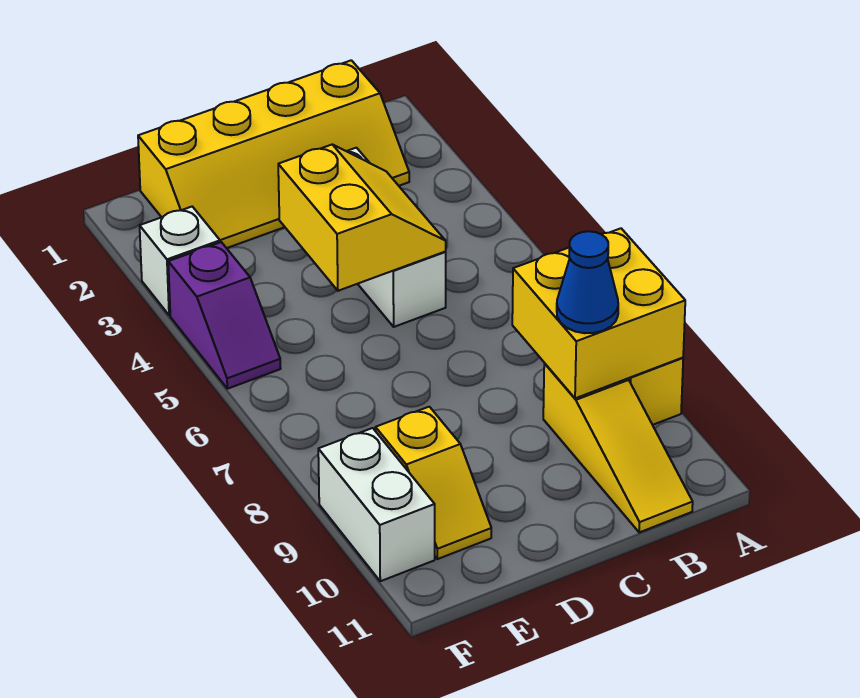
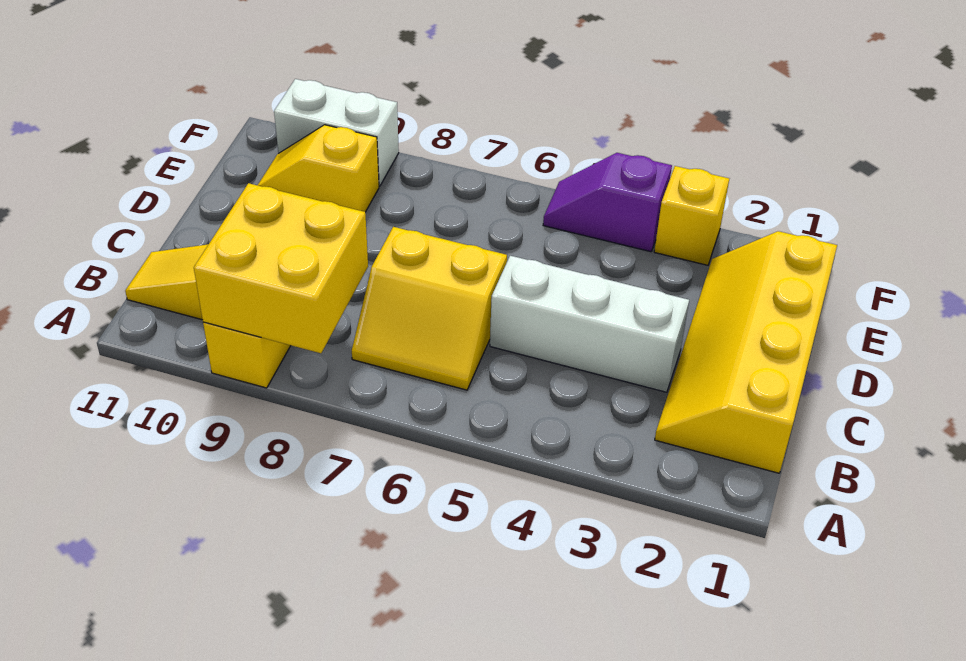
blue cone B9 level 3 -> none
yellow slope C4:D5 level 2 top D -> yellow slope B6:C7 level 1 top C
white brick F3 level 1 -> yellow brick F3 level 1

